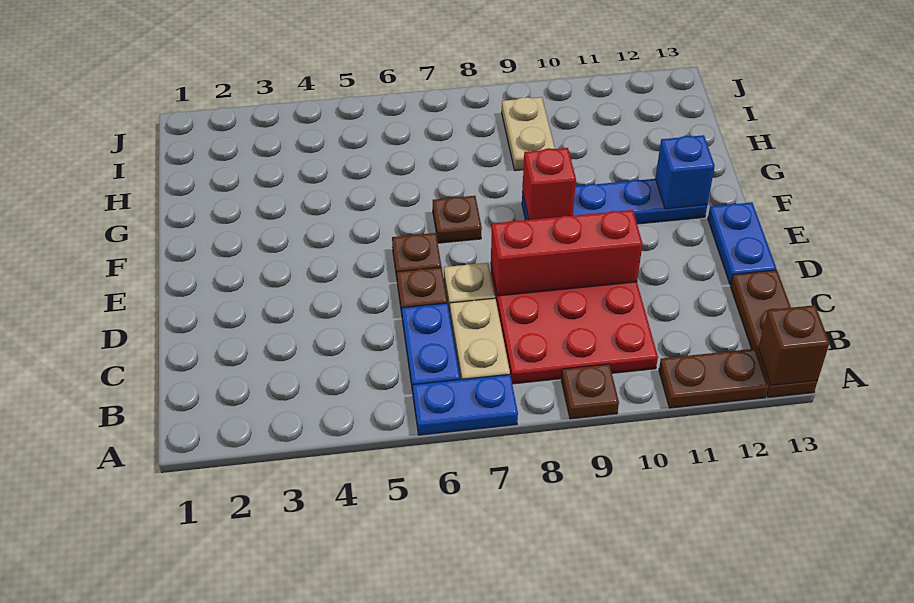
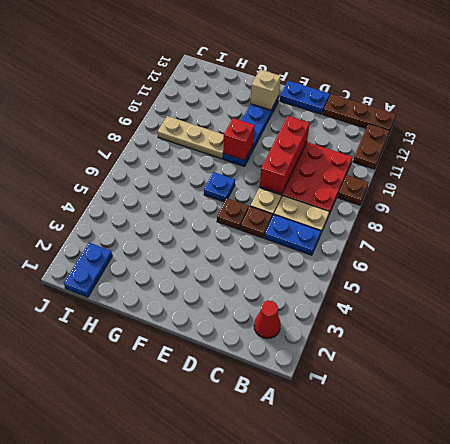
blue plate A6:A7 level 1 -> blue plate I1:I2 level 1
brown brick A13 level 2 -> none
none -> red cone B2 level 1
brown plate F7 level 1 -> blue plate F7 level 1
blue brick F12 level 2 -> tan brick F12 level 2
tan plate H9:I9 level 1 -> tan plate G9:I9 level 1

